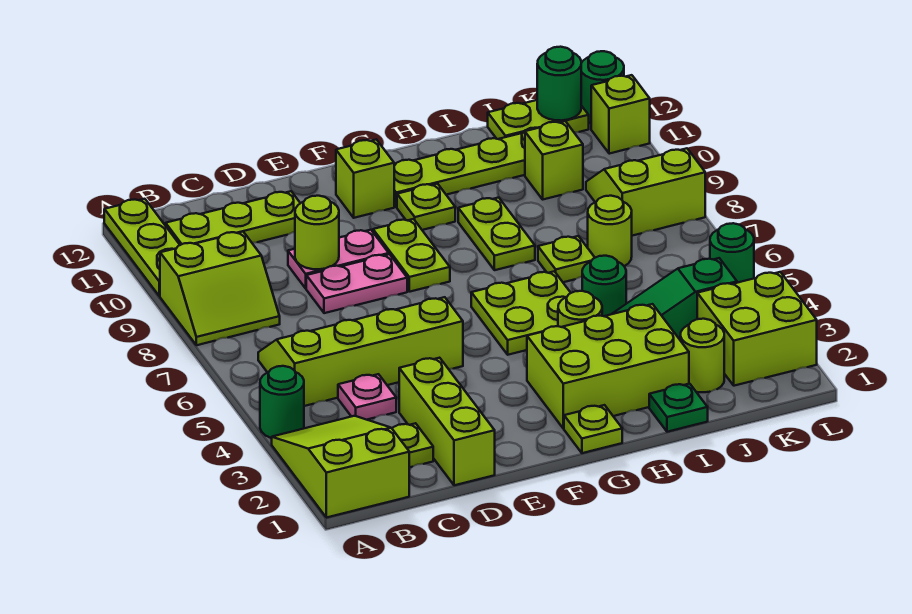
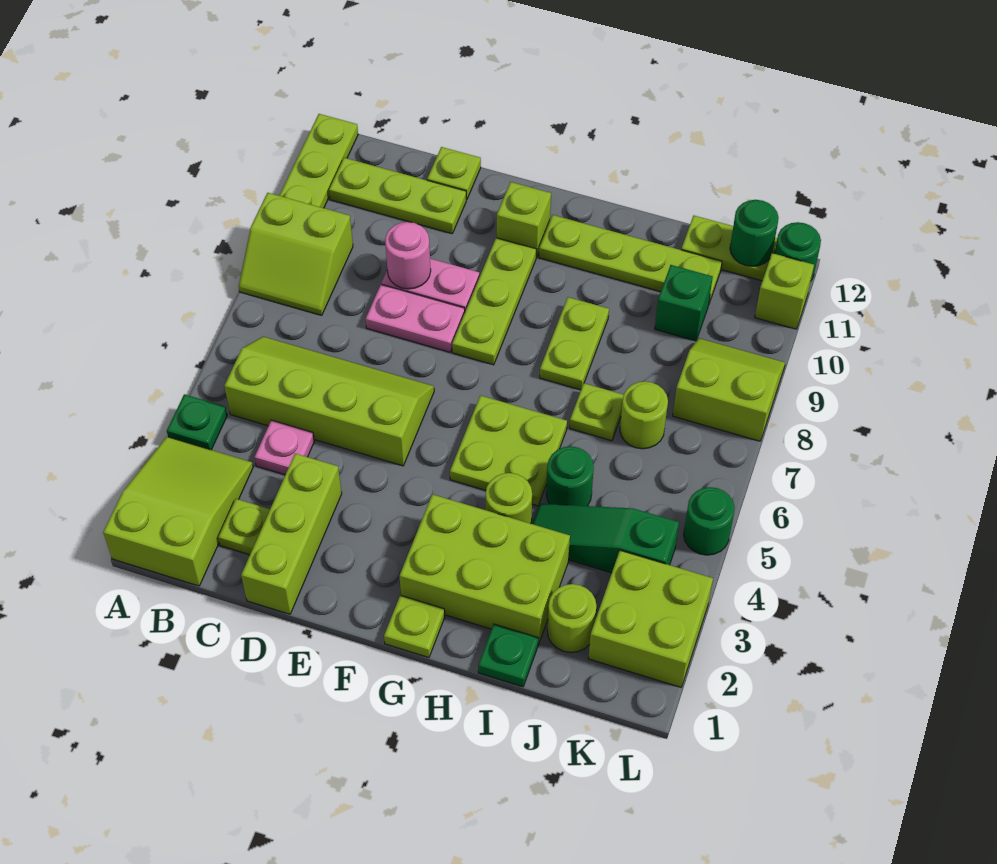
green round brick A4 level 1 -> green plate A4 level 1
lime round brick D9 level 2 -> pink round brick D9 level 2
lime plate F8:F9 level 1 -> lime plate F8:F10 level 1
lime plate G10 level 1 -> lime plate D12 level 1
lime brick J10 level 1 -> green brick J10 level 1

